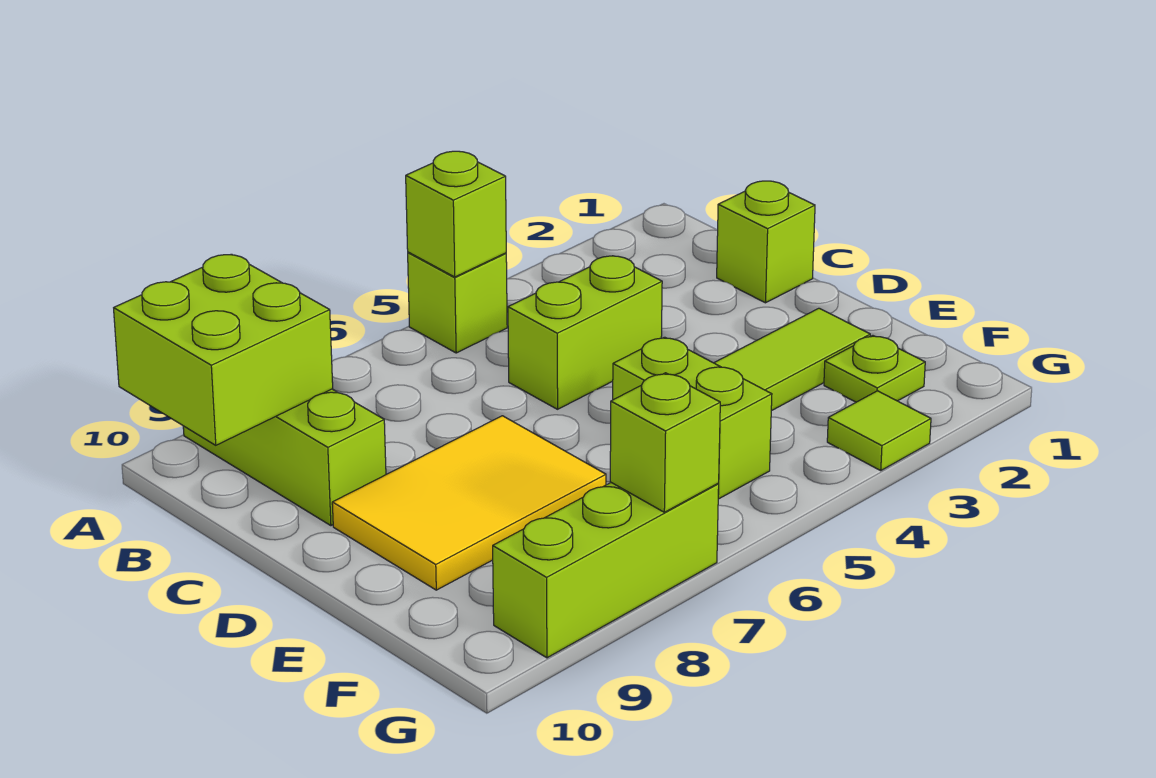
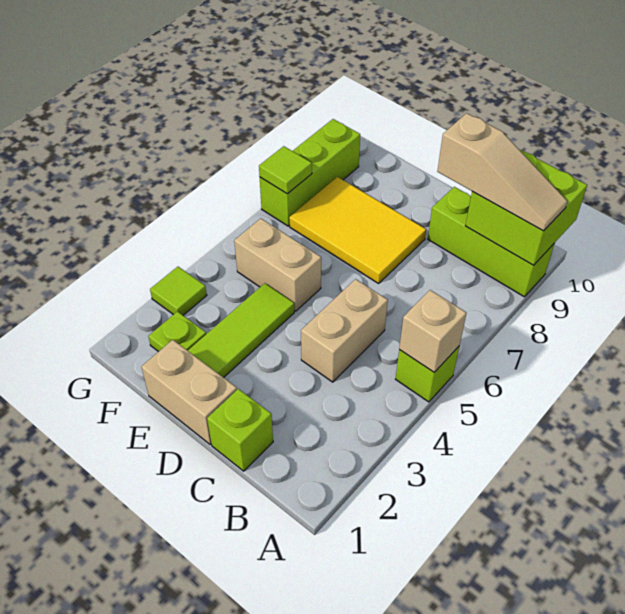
lime brick A5 level 2 -> tan brick A5 level 2
none -> tan slope A9:C9 level 3 top C
lime brick C4:C5 level 1 -> tan brick C4:C5 level 1
none -> tan brick D1:E1 level 1
yellow tile D7:E9 level 1 -> yellow tile D7:F8 level 1
lime brick E5:F5 level 1 -> tan brick E5:F5 level 1
lime brick G7 level 2 -> lime tile G7 level 2

